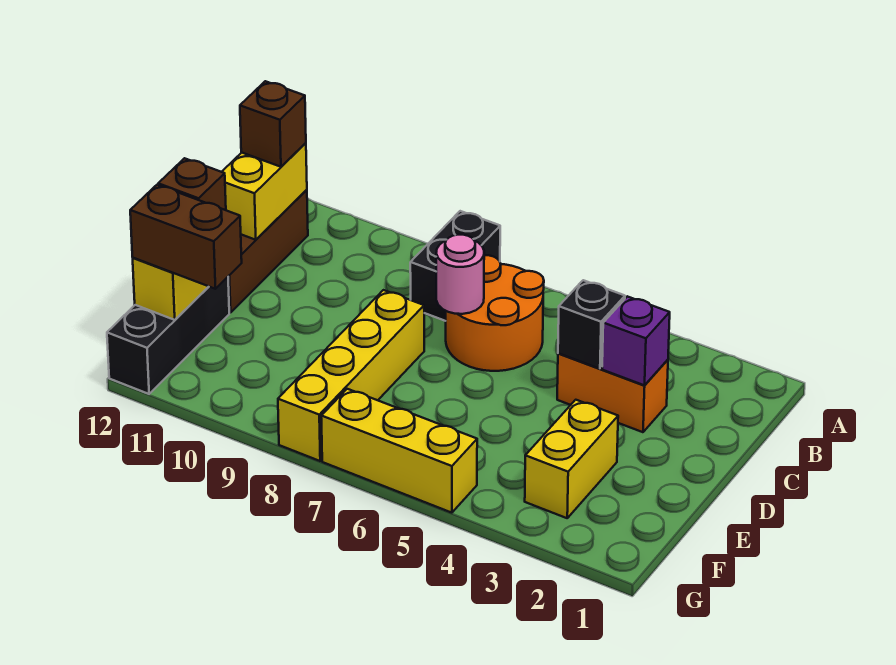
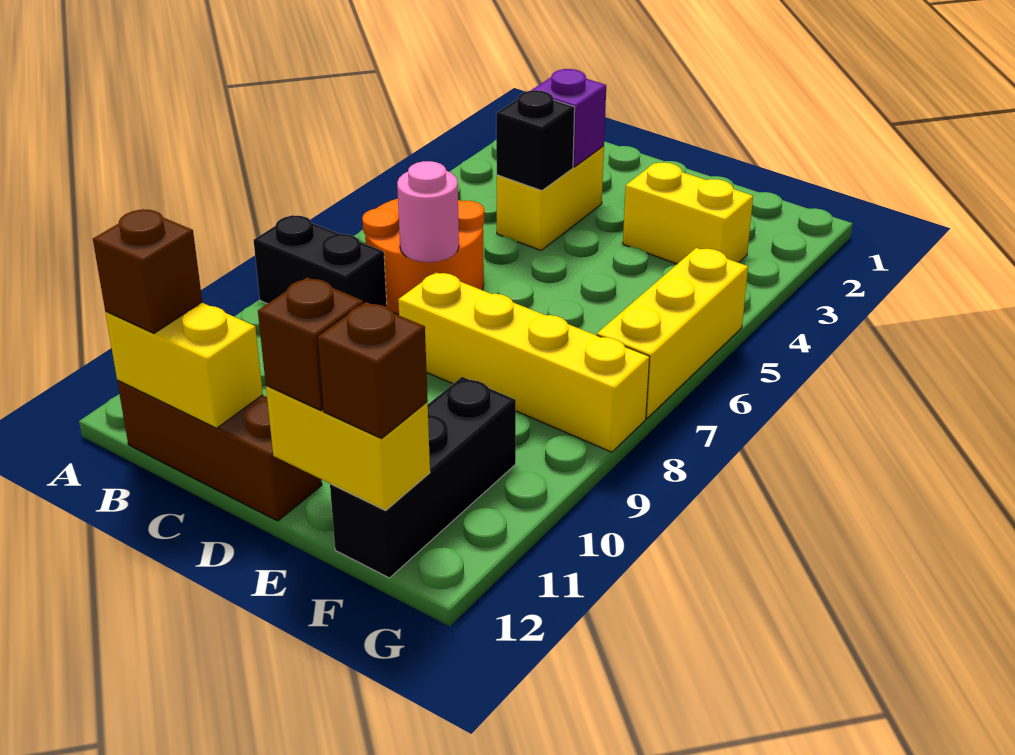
orange brick C3:C4 level 1 -> yellow brick C3:C4 level 1
black brick E12:G12 level 1 -> black brick F10:F12 level 1
brown brick F11:F12 level 3 -> brown brick F12 level 3

